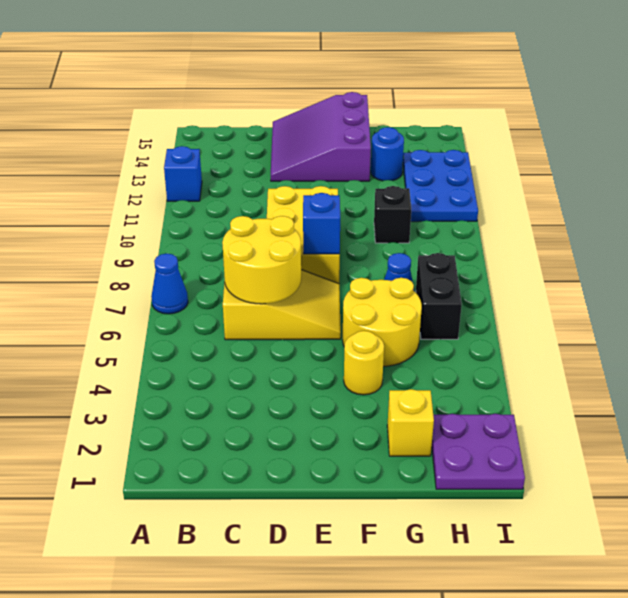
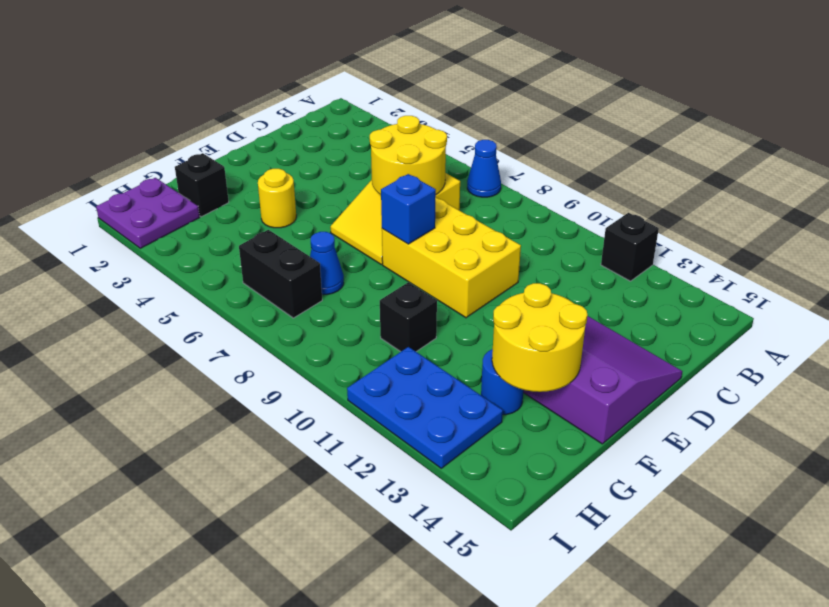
blue brick A12 level 1 -> black brick A12 level 1
yellow round brick F5:G6 level 1 -> yellow round brick F13:G14 level 2
yellow brick G2 level 1 -> black brick G2 level 1

